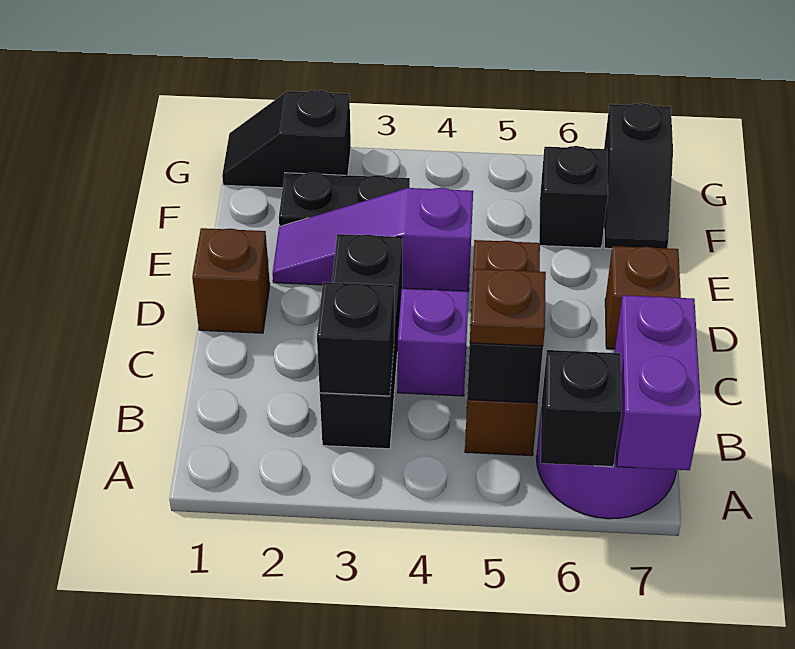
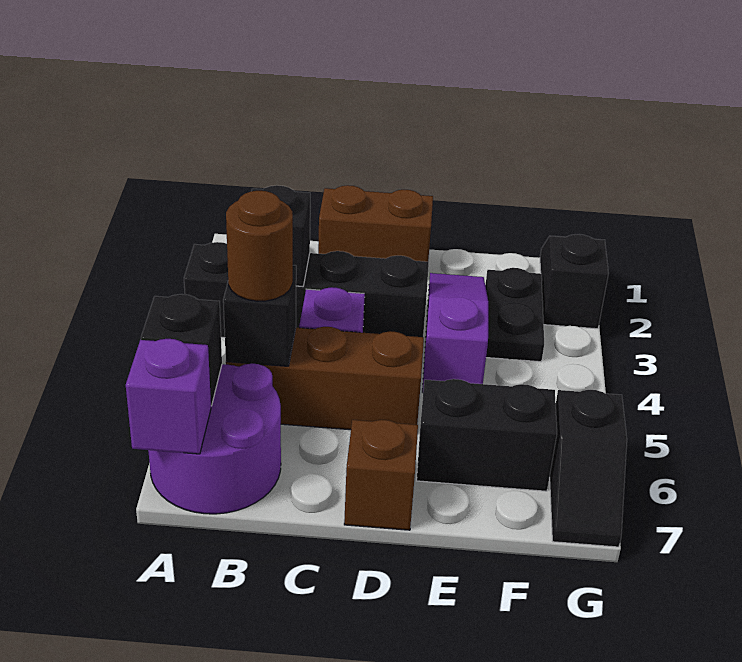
purple brick A7:B7 level 2 -> purple brick A7 level 2
black brick B3:D3 level 1 -> black brick A3:D3 level 1
brown plate B5 level 3 -> brown round brick B5 level 3
brown brick D1 level 1 -> brown brick C1:D1 level 1
black brick F6 level 1 -> black brick E6:F6 level 1
black slope F7:G7 level 1 top G -> black slope G6:G7 level 1 top 6

